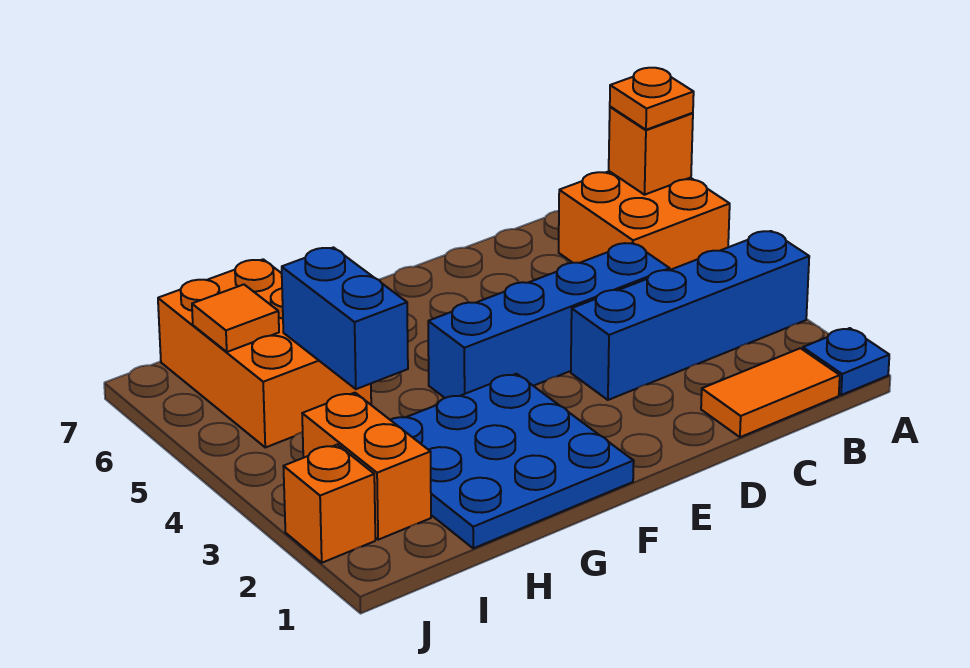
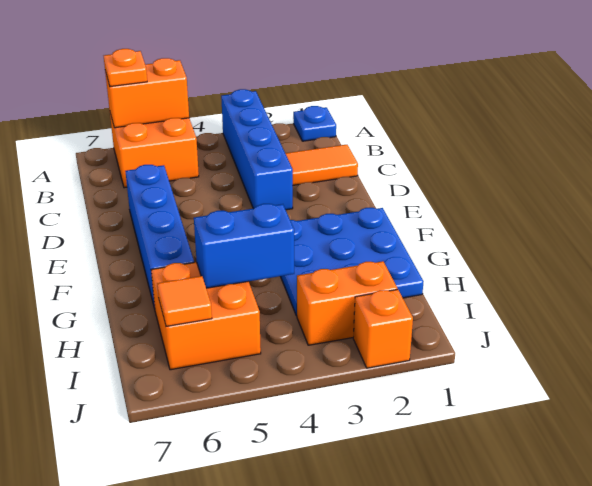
orange brick A6 level 2 -> orange brick A5:A6 level 2
orange tile B1:C1 level 1 -> orange tile C1:C2 level 1
blue brick C4:F4 level 1 -> blue brick D6:G6 level 1
orange brick H5:I7 level 1 -> orange brick H5:I6 level 1

